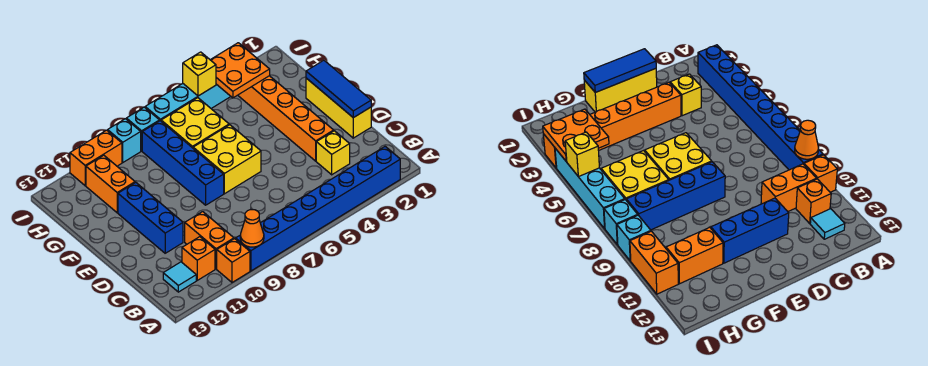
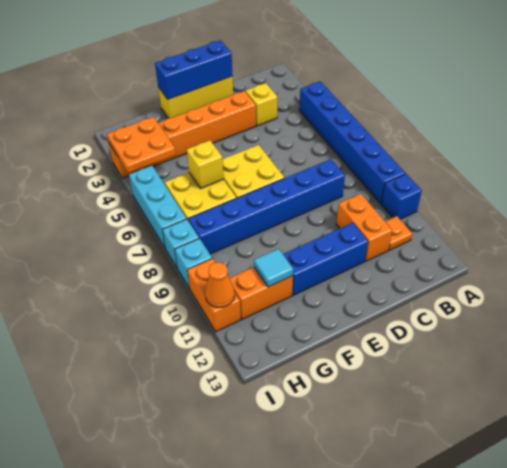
blue brick A2:A9 level 1 -> blue brick A4:A9 level 1
orange cone A9 level 2 -> orange cone I11 level 2
orange brick A10 level 1 -> blue brick A10 level 1
orange brick B10:C10 level 1 -> orange brick C10:C11 level 1
orange brick B11 level 1 -> orange plate B11 level 1
cyan tile B12 level 1 -> cyan tile G11 level 2
blue tile D1:F1 level 2 -> blue brick D1:F1 level 2
blue brick E8:H8 level 1 -> blue brick C8:H8 level 1
cyan brick I4:I7 level 1 -> cyan brick I5:I7 level 1
yellow brick I5 level 2 -> yellow brick G6 level 2

